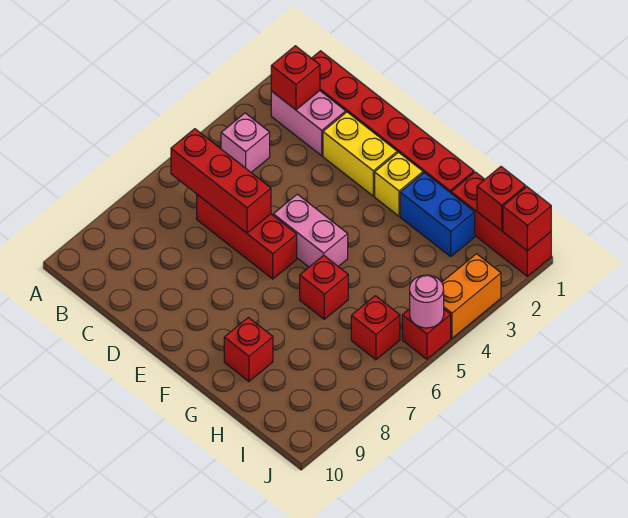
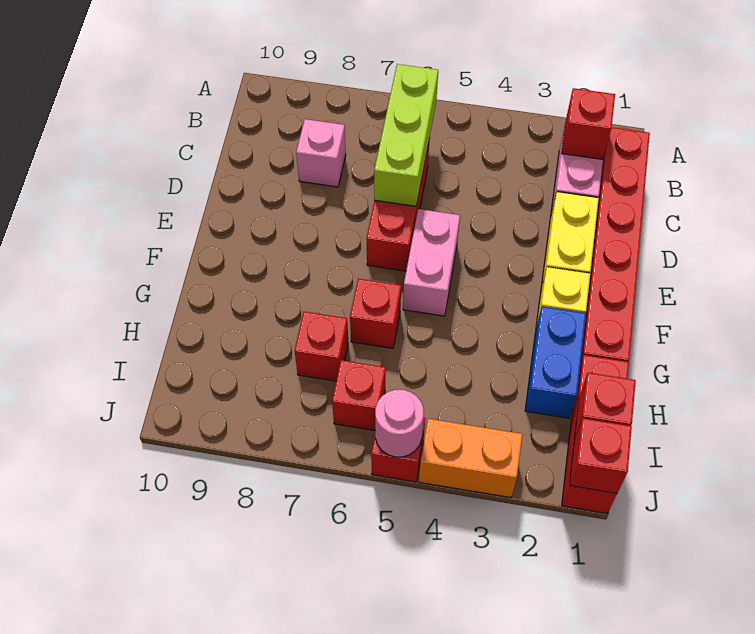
pink brick B4 level 1 -> pink brick C8 level 1
red brick B6:D6 level 2 -> lime brick B6:D6 level 2
red brick G9 level 1 -> red brick H7 level 1

